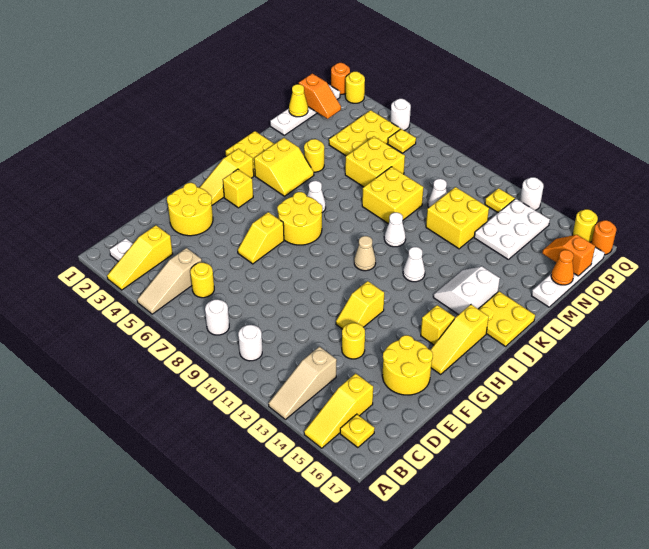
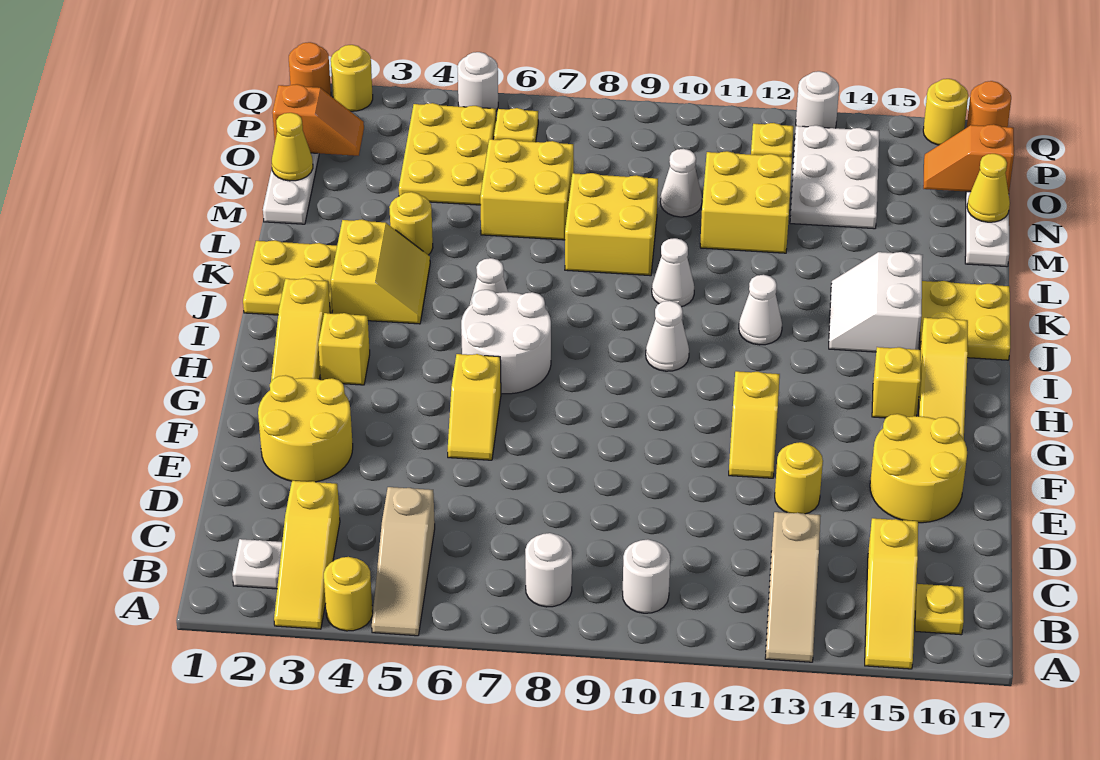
yellow round brick C6 level 1 -> yellow round brick A4 level 1
yellow round brick H6:I7 level 1 -> white round brick H6:I7 level 1
tan cone I10 level 1 -> white cone I10 level 1
orange cone N17 level 2 -> yellow cone N17 level 2

